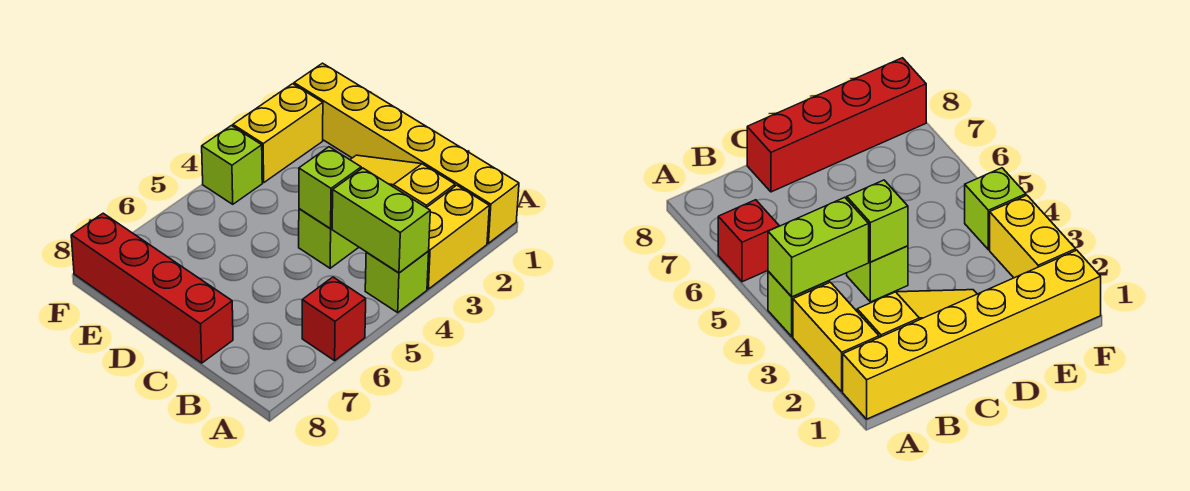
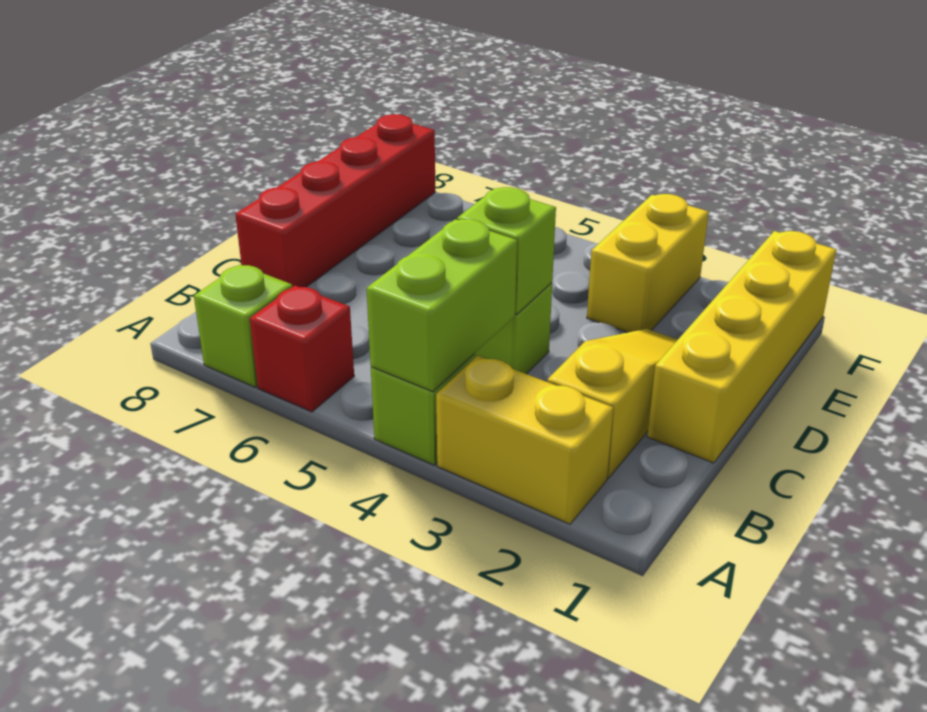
yellow brick A1:F1 level 1 -> yellow brick C1:F1 level 1
yellow brick F2:F3 level 1 -> yellow brick E3:F3 level 1
lime brick F4 level 1 -> lime brick A7 level 1

